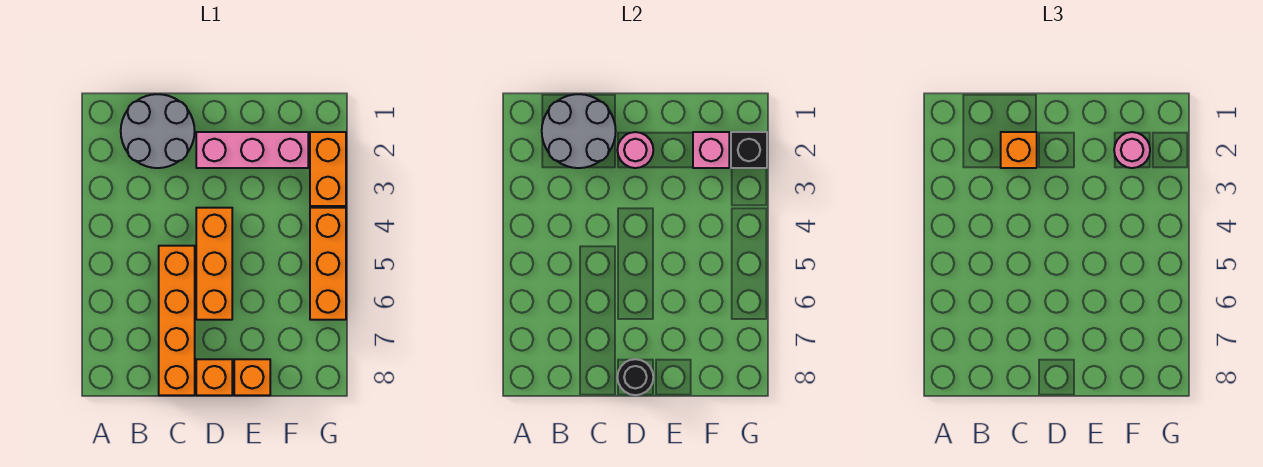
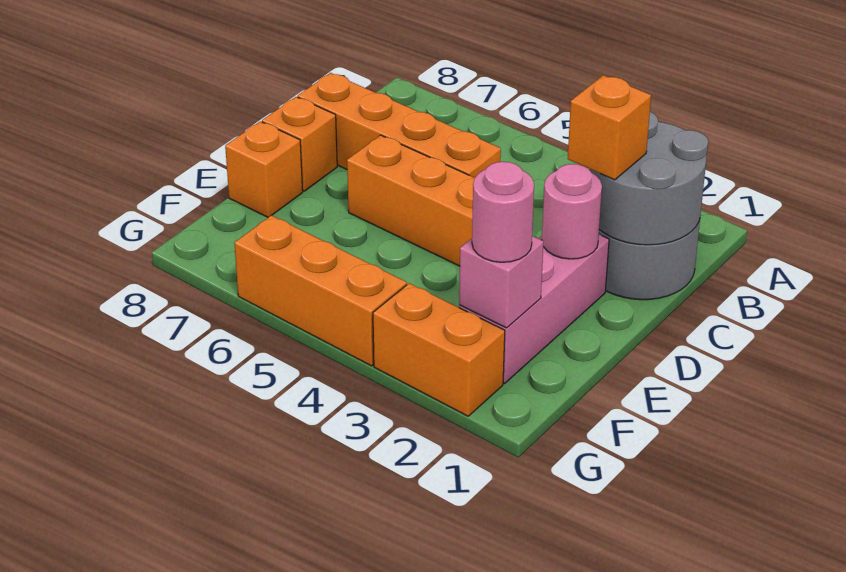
black round brick D8 level 2 -> none
black brick G2 level 2 -> none

